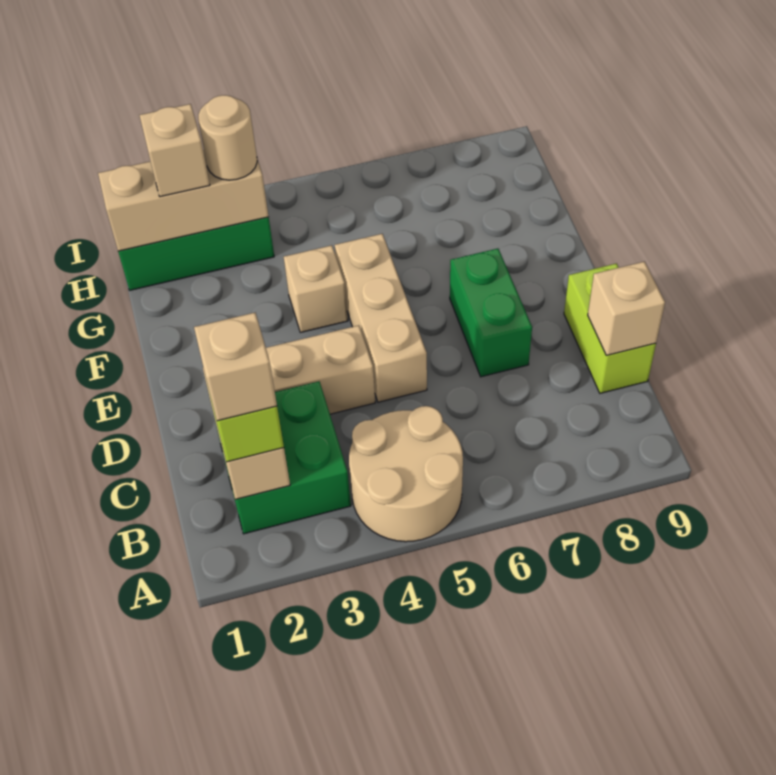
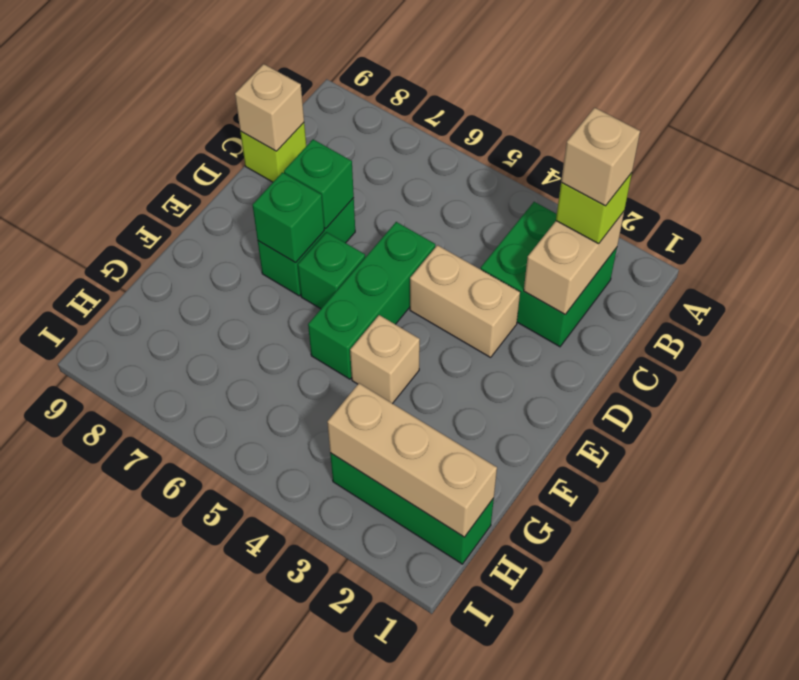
tan round brick A4:B5 level 1 -> none
lime brick C9:D9 level 1 -> lime brick C9 level 1
tan brick D5:F5 level 1 -> green brick D5:F5 level 1
none -> green brick D7 level 2
none -> green brick E6 level 1
none -> green brick E7 level 2
tan brick H2 level 3 -> none
tan round brick H3 level 3 -> none

